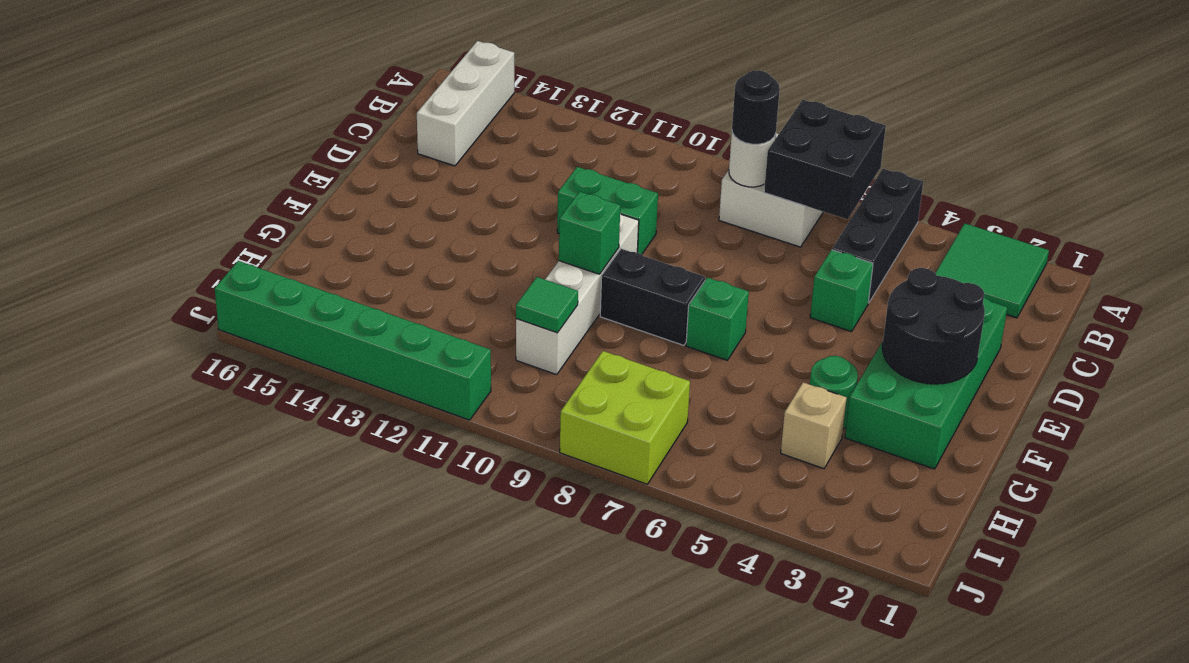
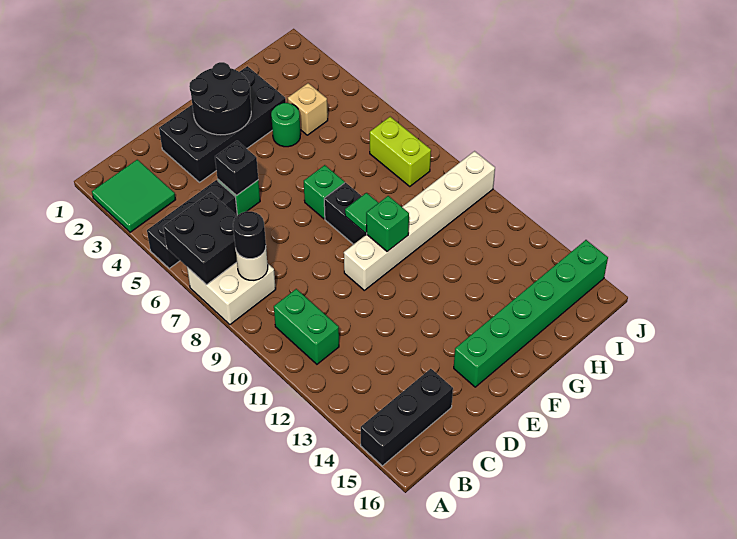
white brick A15:C15 level 1 -> black brick A15:C15 level 1
green brick D2:G3 level 1 -> black brick D2:G3 level 1
none -> black brick D5 level 2
green brick D10:D11 level 1 -> green brick B10:B11 level 1
white brick E10:H10 level 1 -> white brick E10:J10 level 1
green tile H10 level 2 -> green tile F9 level 2
lime brick I7:J8 level 1 -> lime brick I7:I8 level 1
green brick J11:J16 level 1 -> green brick E15:J15 level 1

